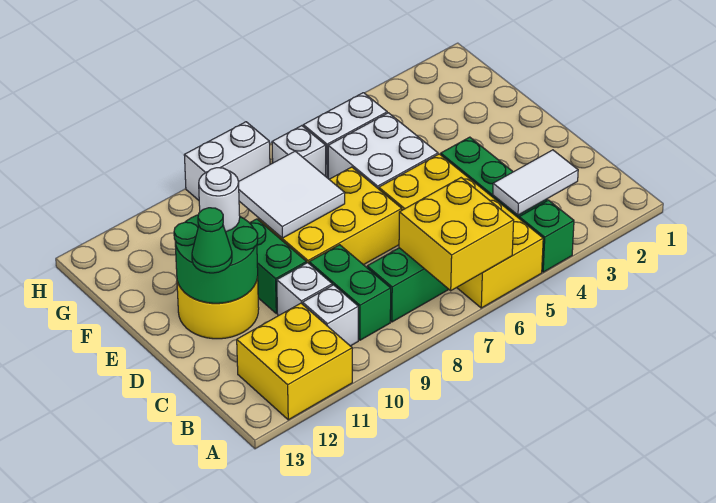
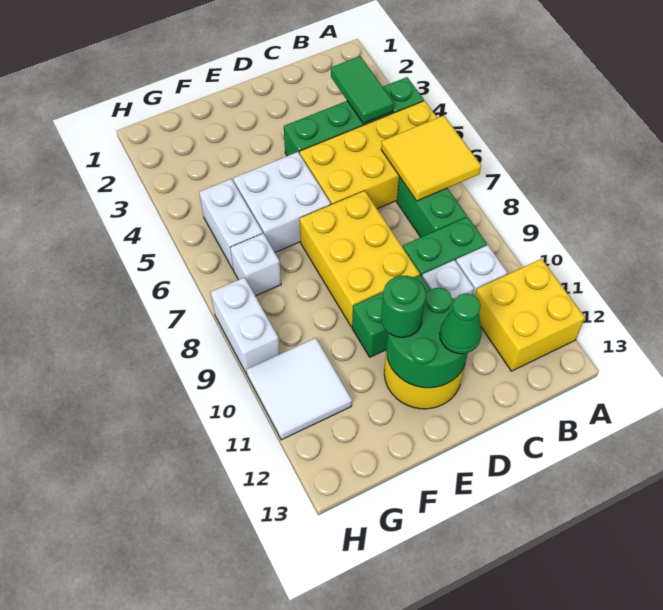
yellow brick A6:B7 level 2 -> yellow tile A6:B7 level 2
white tile B3:B4 level 2 -> green tile B3:B4 level 2
white tile E8:F9 level 2 -> white tile G10:H11 level 1
white round brick E11 level 3 -> green round brick E11 level 3

